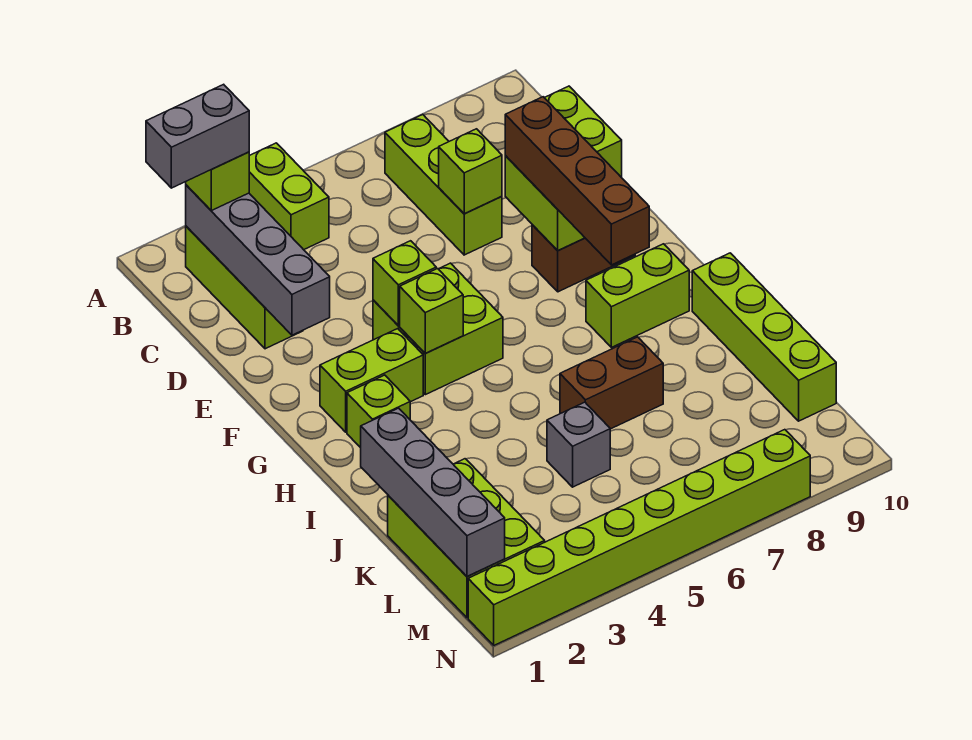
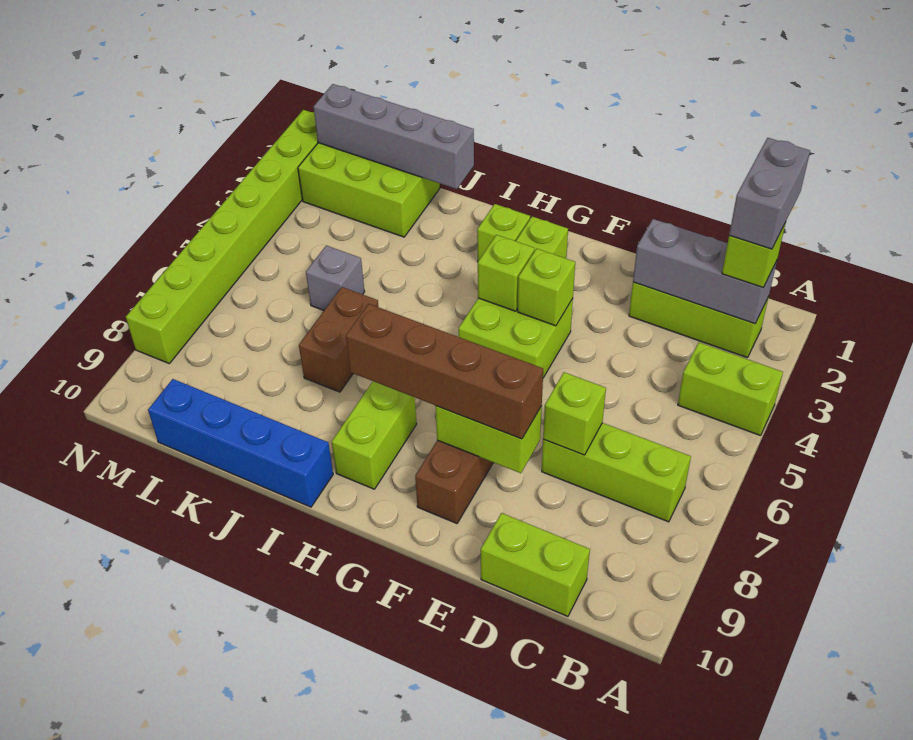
grey brick B2:E2 level 2 -> grey brick B2:D2 level 2
lime brick I10:L10 level 1 -> blue brick I10:L10 level 1

